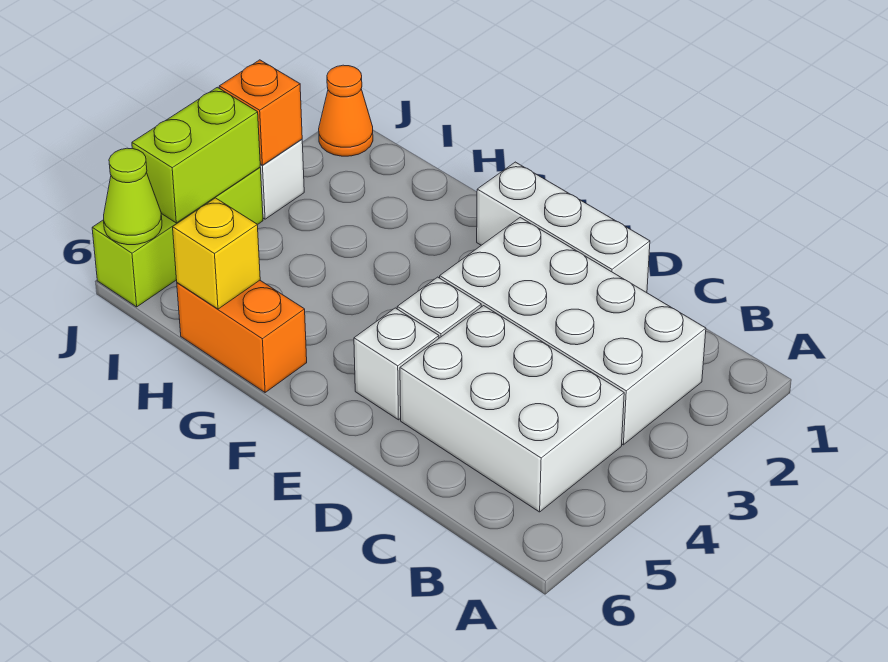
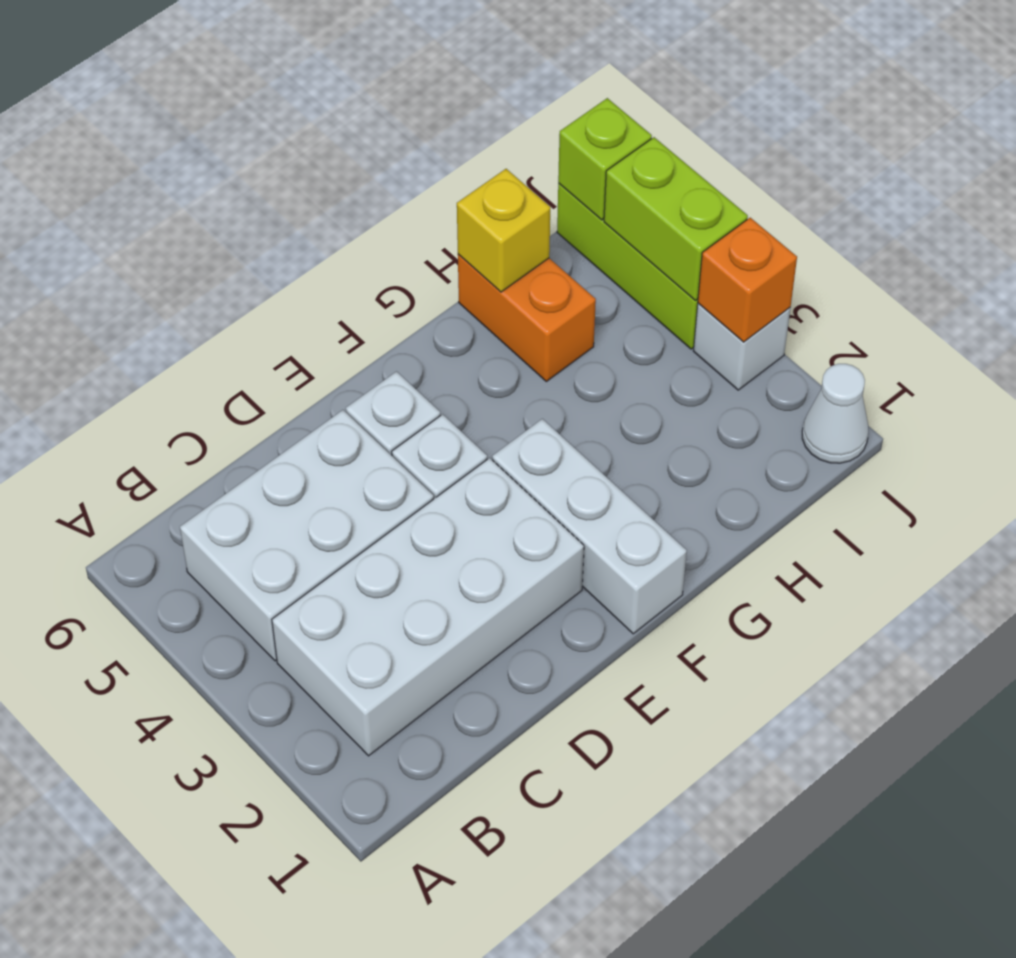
white brick D1:F1 level 1 -> white brick F1:F3 level 1
orange brick G6:H6 level 1 -> orange brick H5:H6 level 1
orange cone J1 level 1 -> white cone J1 level 1
lime cone J6 level 2 -> lime brick J6 level 2

